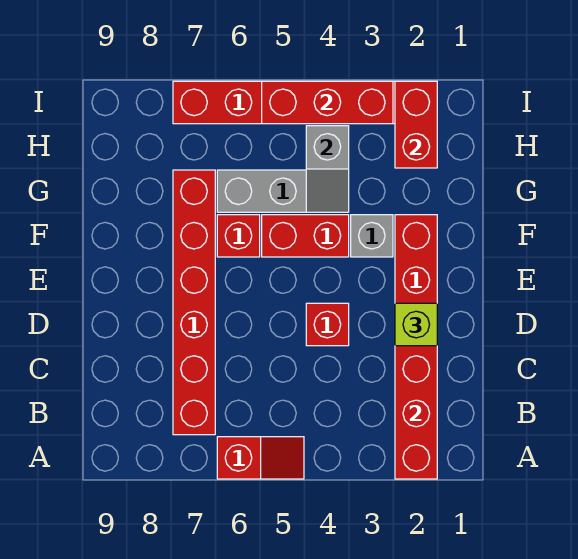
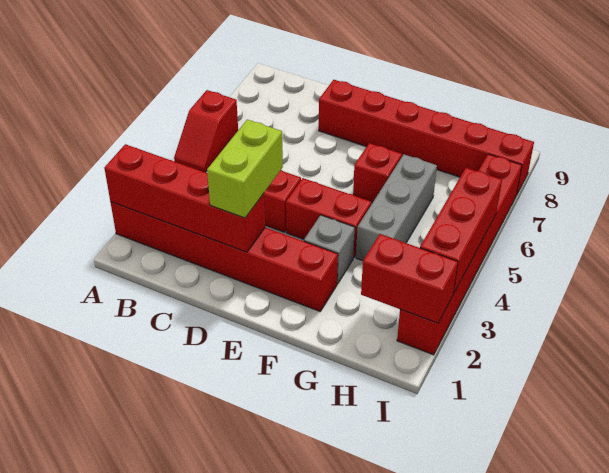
red brick B7:G7 level 1 -> red brick D8:I8 level 1
lime brick D2 level 3 -> lime brick D2:D3 level 3
red brick F4:F5 level 1 -> red brick E4:F4 level 1
grey slope G4:H4 level 2 top H -> none

